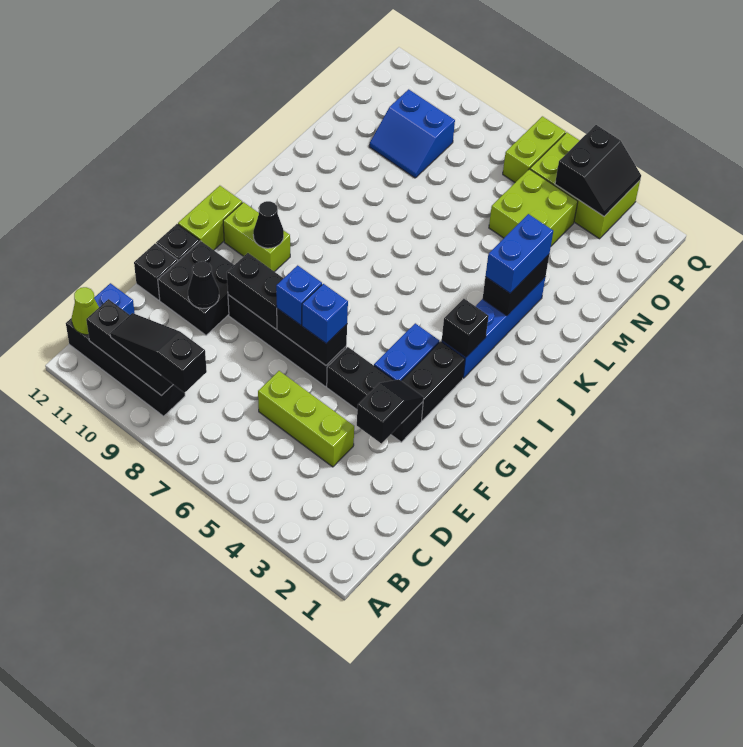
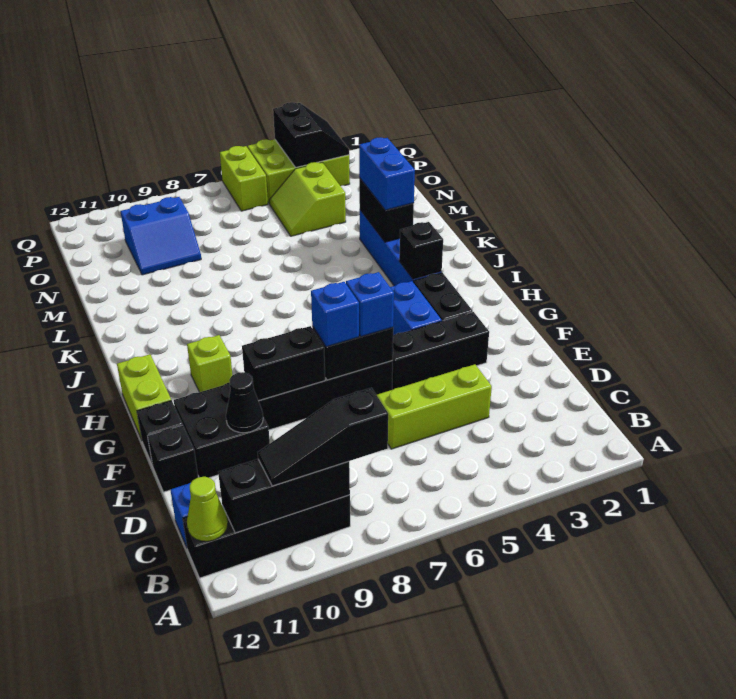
black slope E3:F3 level 2 top E -> none
lime brick H10:H11 level 1 -> lime brick H10 level 1
black cone H10 level 2 -> none
lime brick N4:O5 level 1 -> lime slope N4:O5 level 1 top 4

